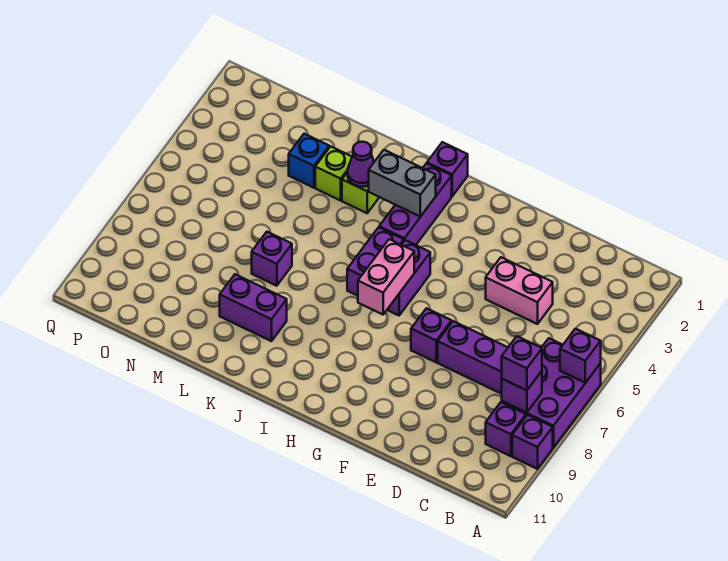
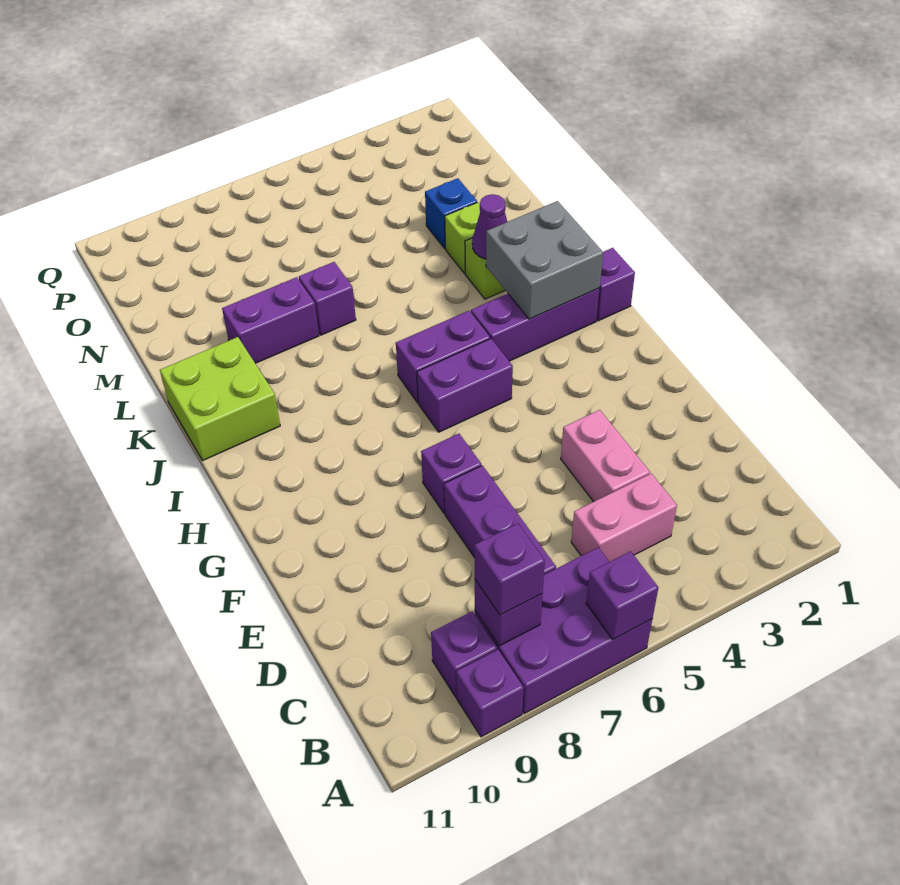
pink brick H6:H7 level 2 -> pink brick C4:C5 level 1
grey brick I3:J3 level 2 -> grey brick I2:J3 level 2
none -> lime brick J10:K11 level 1
purple brick K9:L9 level 1 -> purple brick L8:L9 level 1

